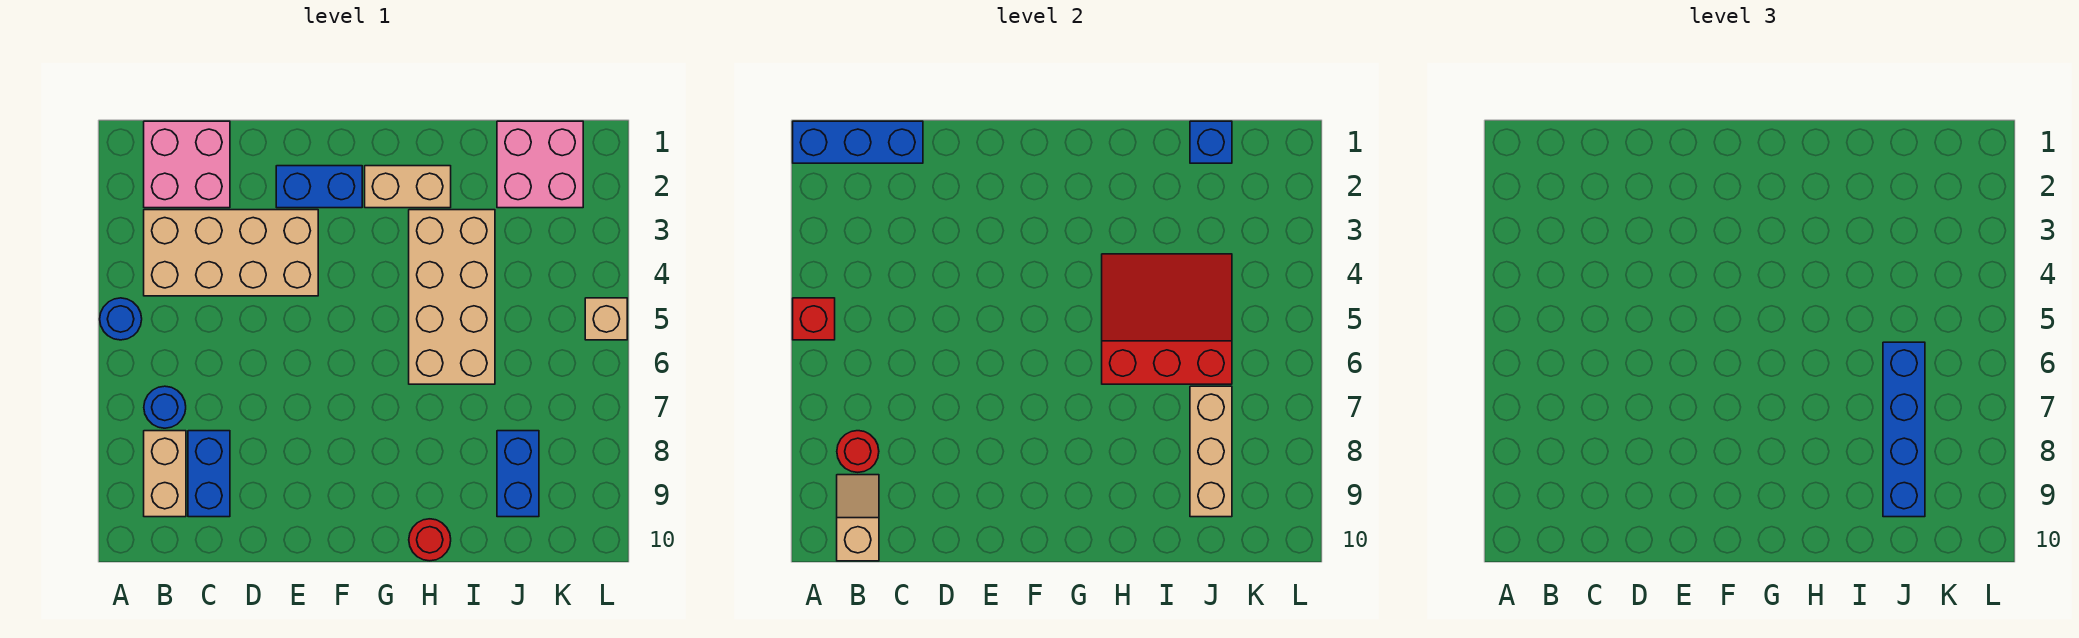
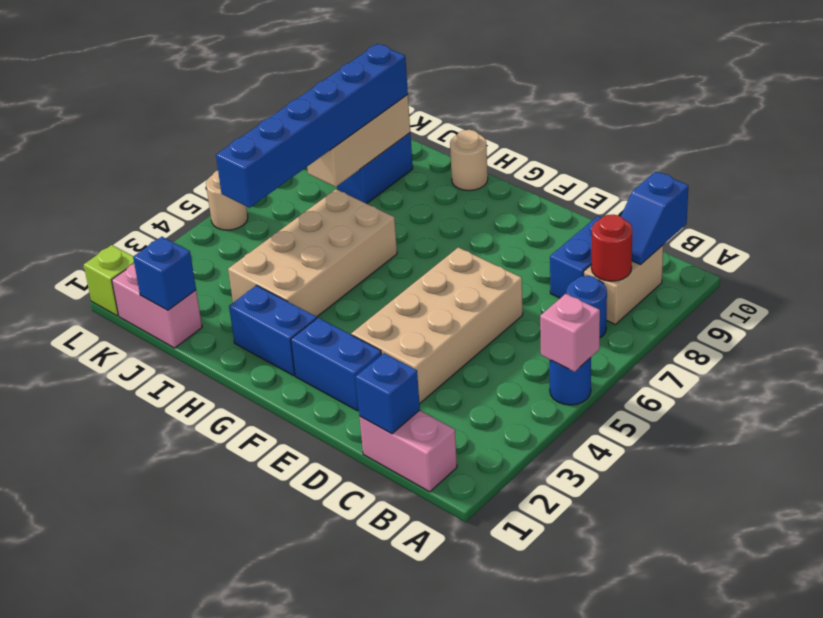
blue brick A1:C1 level 2 -> blue brick C1 level 2
red brick A5 level 2 -> pink brick A5 level 2
pink brick B1:C2 level 1 -> pink brick B1:C1 level 1
tan brick B3:E4 level 1 -> tan brick D3:E6 level 1
tan slope B9:B10 level 2 top 10 -> blue slope B9:B10 level 2 top 10
tan brick G2:H2 level 1 -> blue brick G2:H2 level 1
red slope H4:J6 level 2 top 6 -> none
red round brick H10 level 1 -> tan round brick H10 level 1
pink brick J1:K2 level 1 -> pink brick J1:K1 level 1
blue brick J6:J9 level 3 -> blue brick J4:J9 level 3
none -> lime brick L1 level 1
tan brick L5 level 1 -> tan round brick L5 level 1

